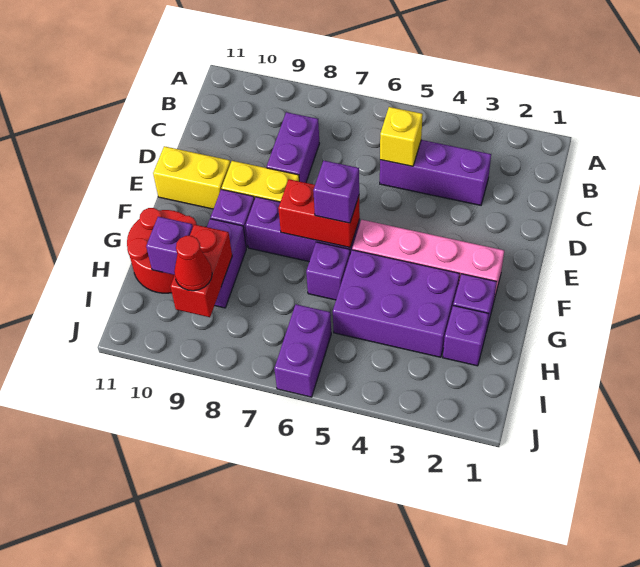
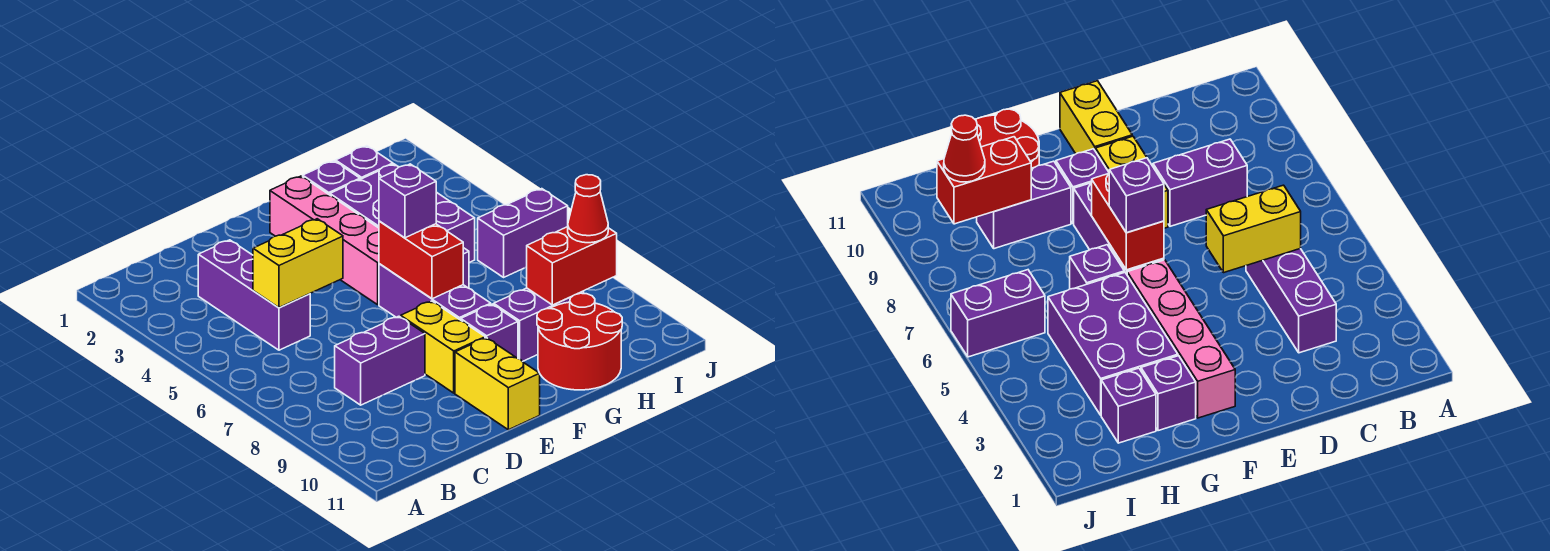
yellow brick C5 level 2 -> yellow brick C5:D5 level 2
purple brick H10 level 2 -> none

